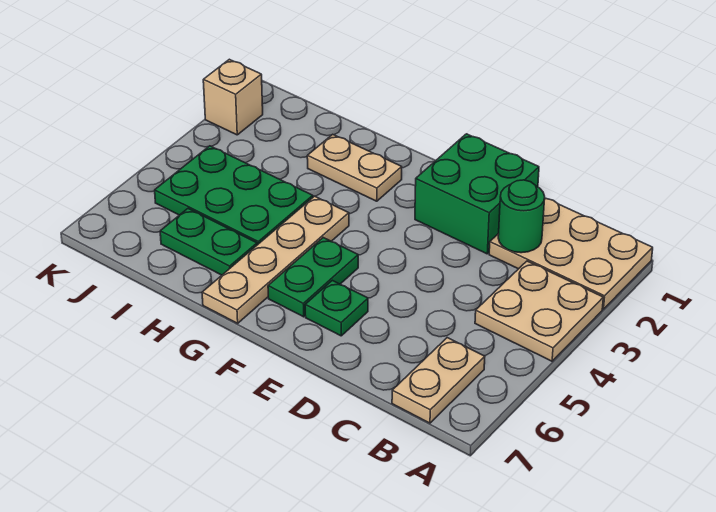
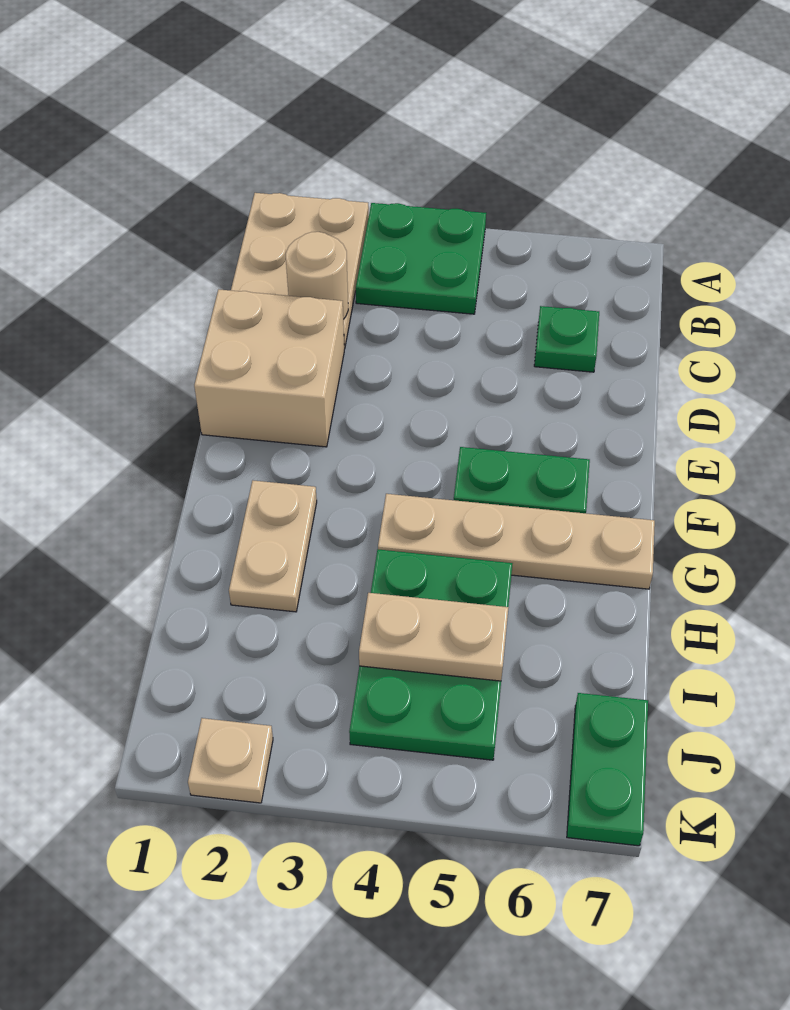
tan plate A3:B4 level 1 -> green plate A3:B4 level 1
tan plate B6:B7 level 1 -> tan plate I4:I5 level 2
green round brick C2 level 2 -> tan round brick C2 level 2
green brick D1:E2 level 1 -> tan brick D1:E2 level 1
green plate E6 level 1 -> green plate C6 level 1
green plate H6:I6 level 1 -> green plate J7:K7 level 1
tan brick K2 level 1 -> tan plate K2 level 1

